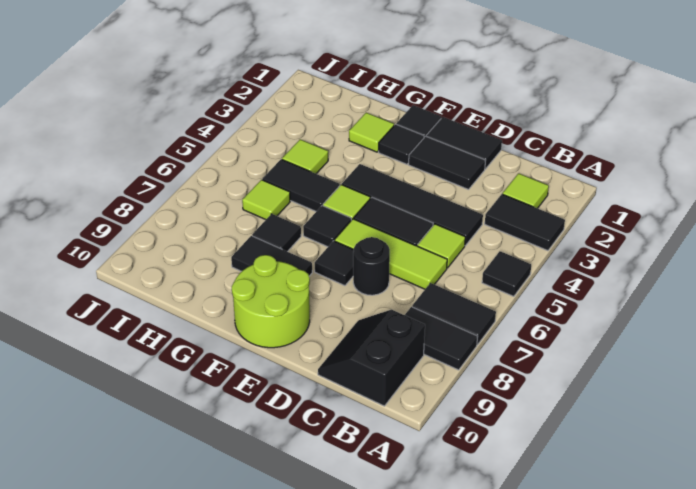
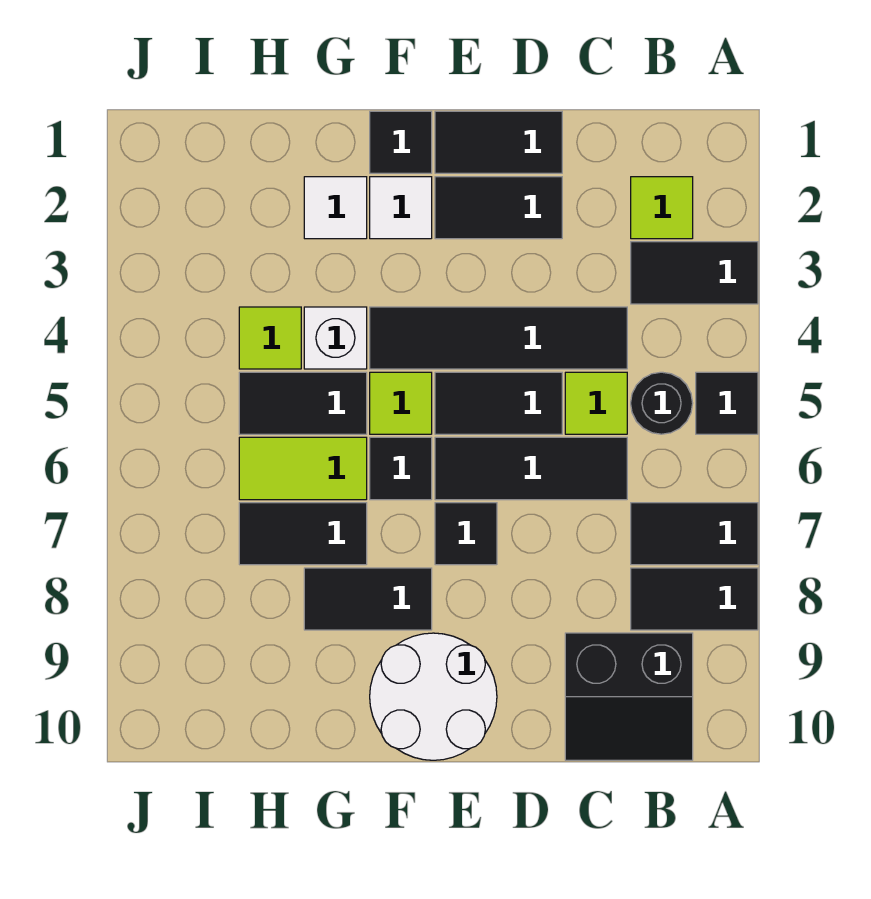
black slope B9:C10 level 1 top B -> black slope B9:C10 level 1 top 9
lime tile C6:E6 level 1 -> black tile C6:E6 level 1
black round brick D7 level 1 -> black round brick B5 level 1
lime round brick E9:F10 level 1 -> white round brick E9:F10 level 1
black tile F2 level 1 -> white tile F2 level 1
lime tile G2 level 1 -> white tile G2 level 1
none -> white brick G4 level 1
black tile G7 level 1 -> black tile G7:H7 level 1
lime tile H6 level 1 -> lime tile G6:H6 level 1

